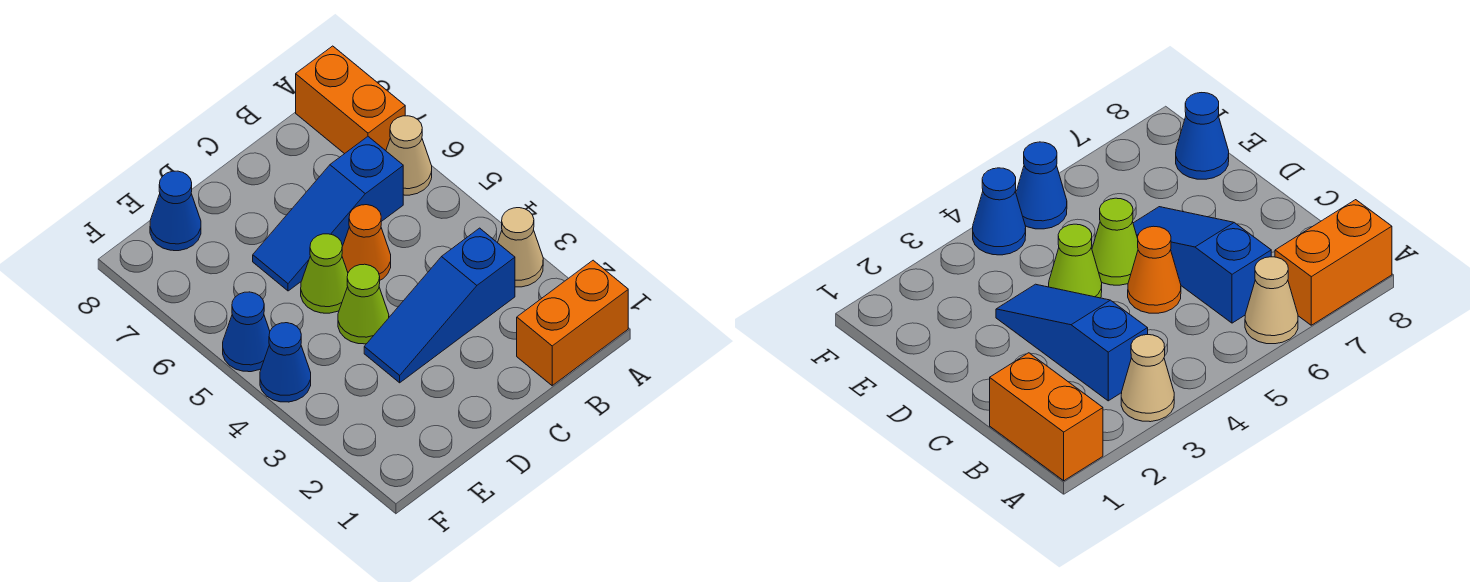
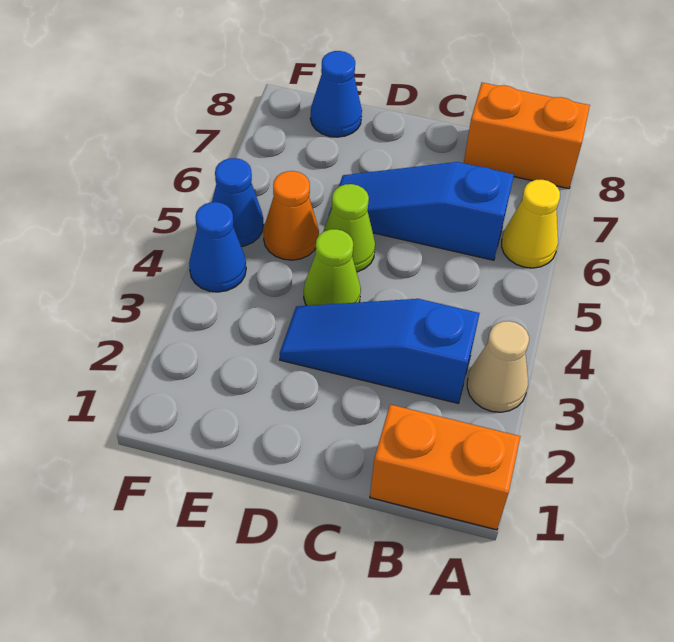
tan cone A6 level 1 -> yellow cone A6 level 1
orange brick A7:A8 level 1 -> orange brick A8:B8 level 1
orange cone C5 level 1 -> orange cone E5 level 1

